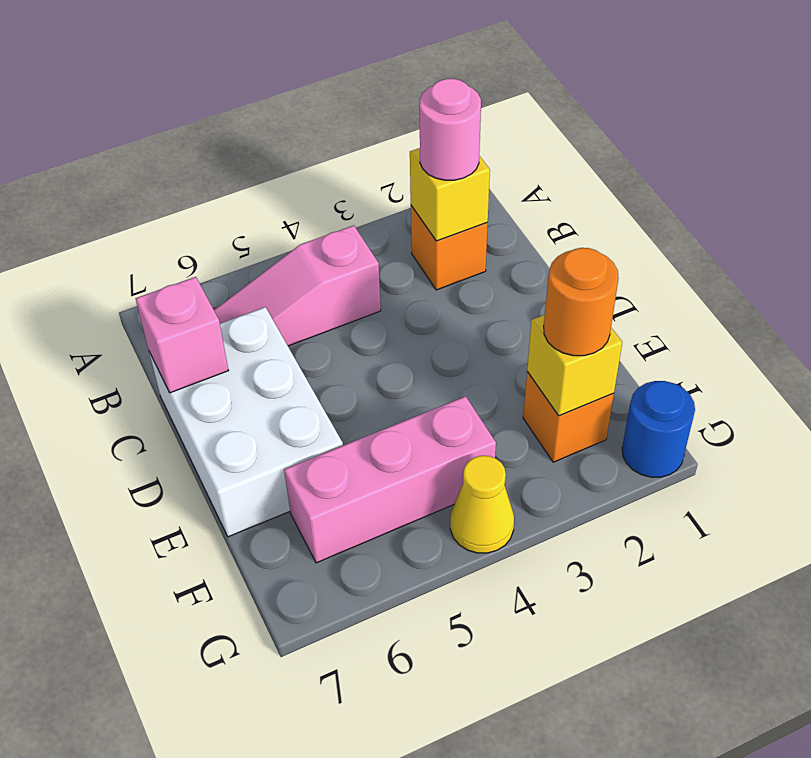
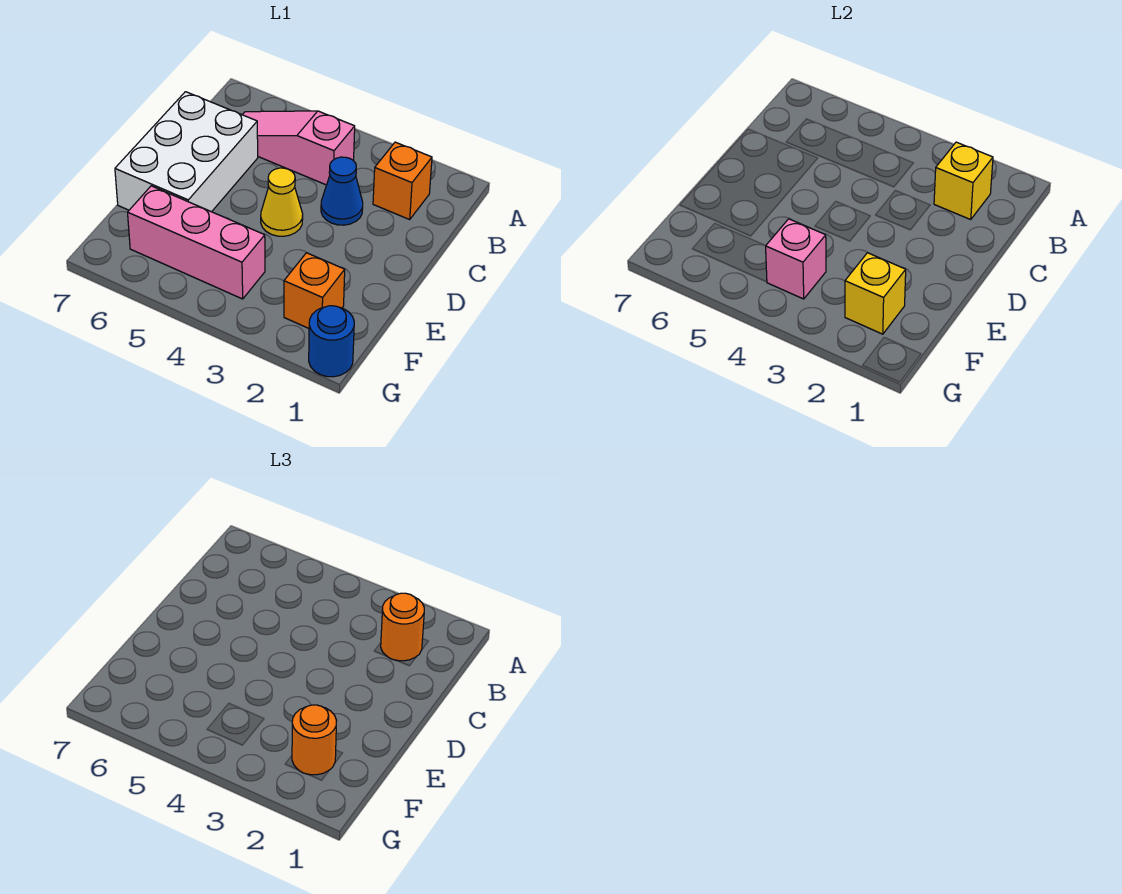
pink round brick B2 level 3 -> orange round brick B2 level 3
none -> blue cone C3 level 1
pink brick C7 level 2 -> pink brick F4 level 2
yellow cone G4 level 1 -> yellow cone D4 level 1

